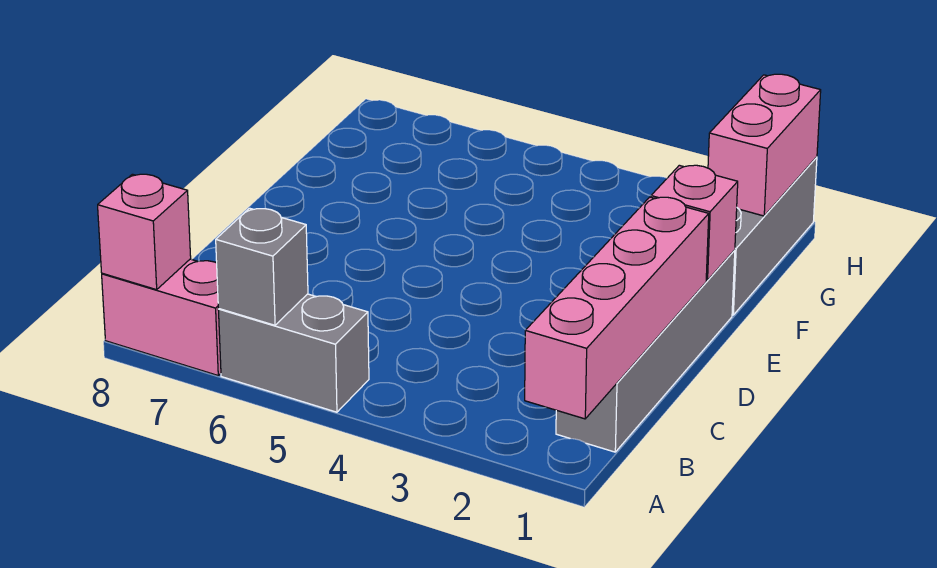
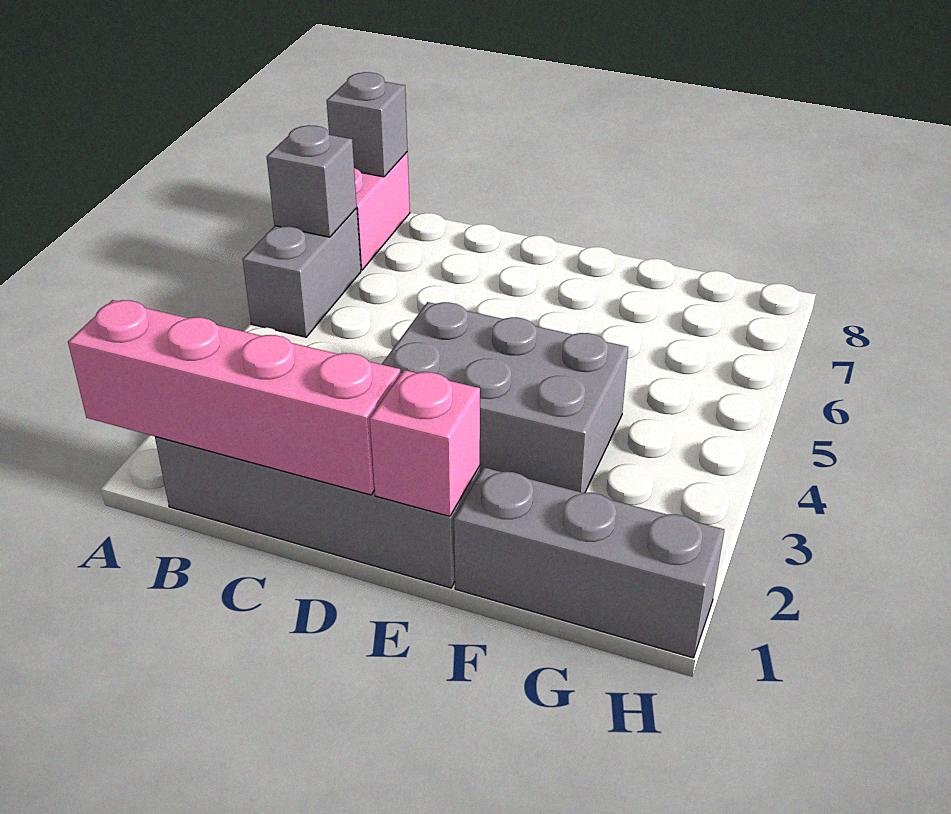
pink brick A8 level 2 -> grey brick A8 level 2
none -> grey brick D3:F4 level 1
pink brick G1:H1 level 2 -> none

